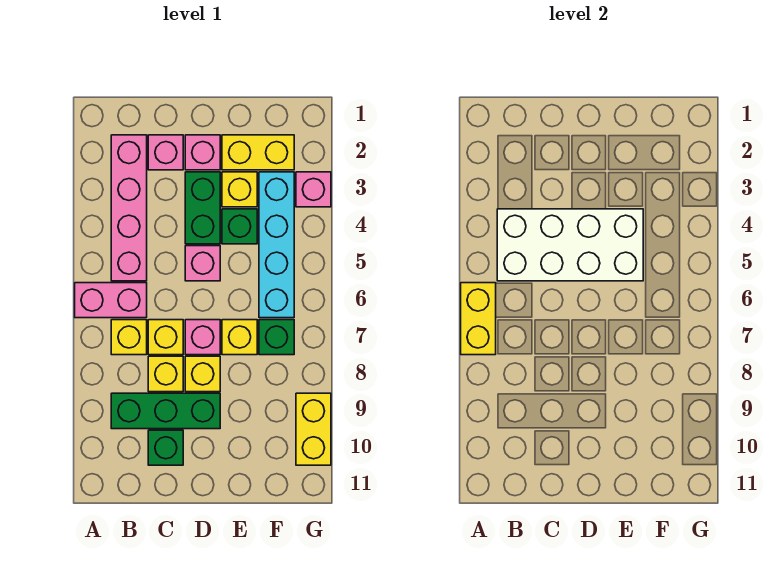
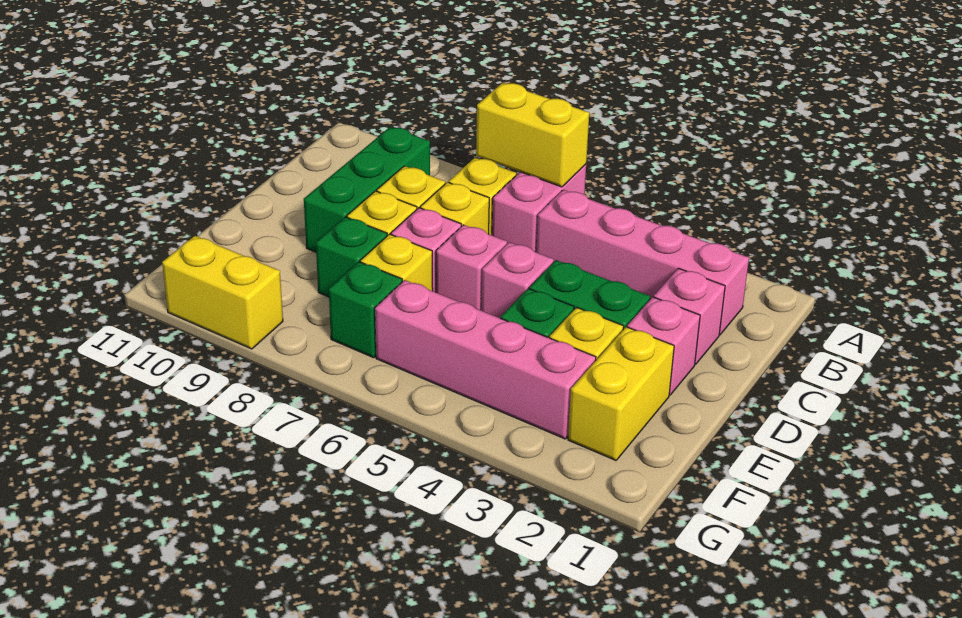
white brick B4:E5 level 2 -> none
green brick C10 level 1 -> green brick E8 level 1
cyan brick F3:F6 level 1 -> pink brick F3:F6 level 1
pink brick G3 level 1 -> pink brick D6 level 1

